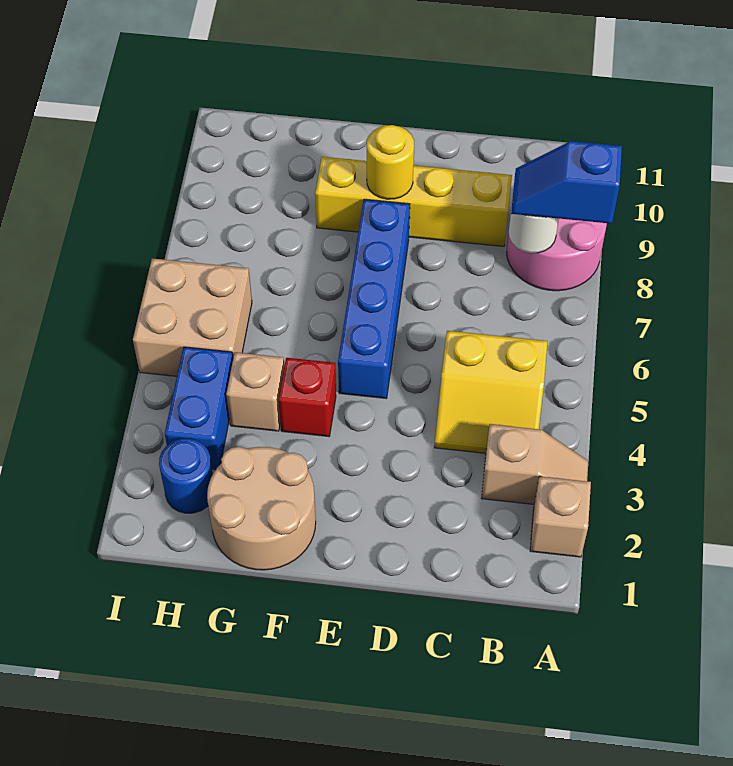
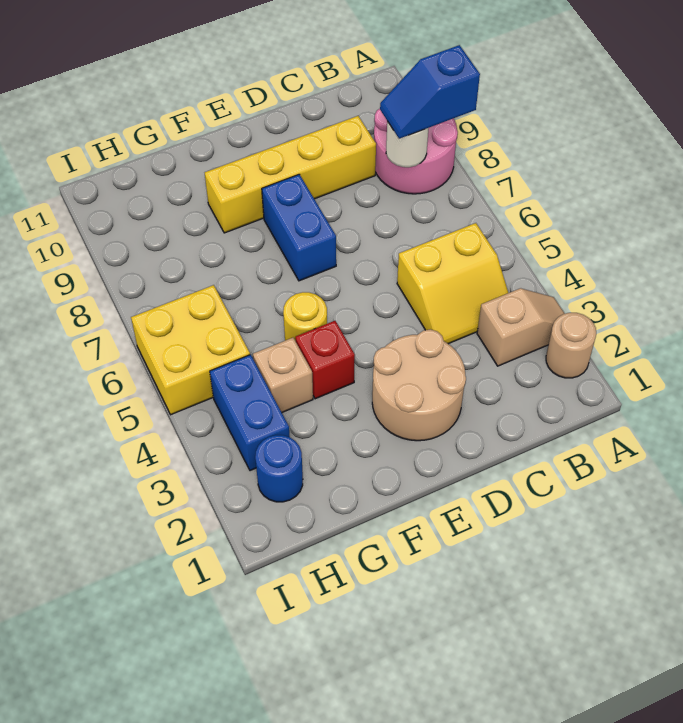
tan brick A2 level 1 -> tan round brick A2 level 1
blue brick E5:E8 level 1 -> blue brick E7:E8 level 1
yellow round brick E9 level 2 -> yellow round brick F5 level 1
tan round brick F1:G2 level 1 -> tan round brick D2:E3 level 1
tan brick H5:I6 level 1 -> yellow brick H5:I6 level 1

